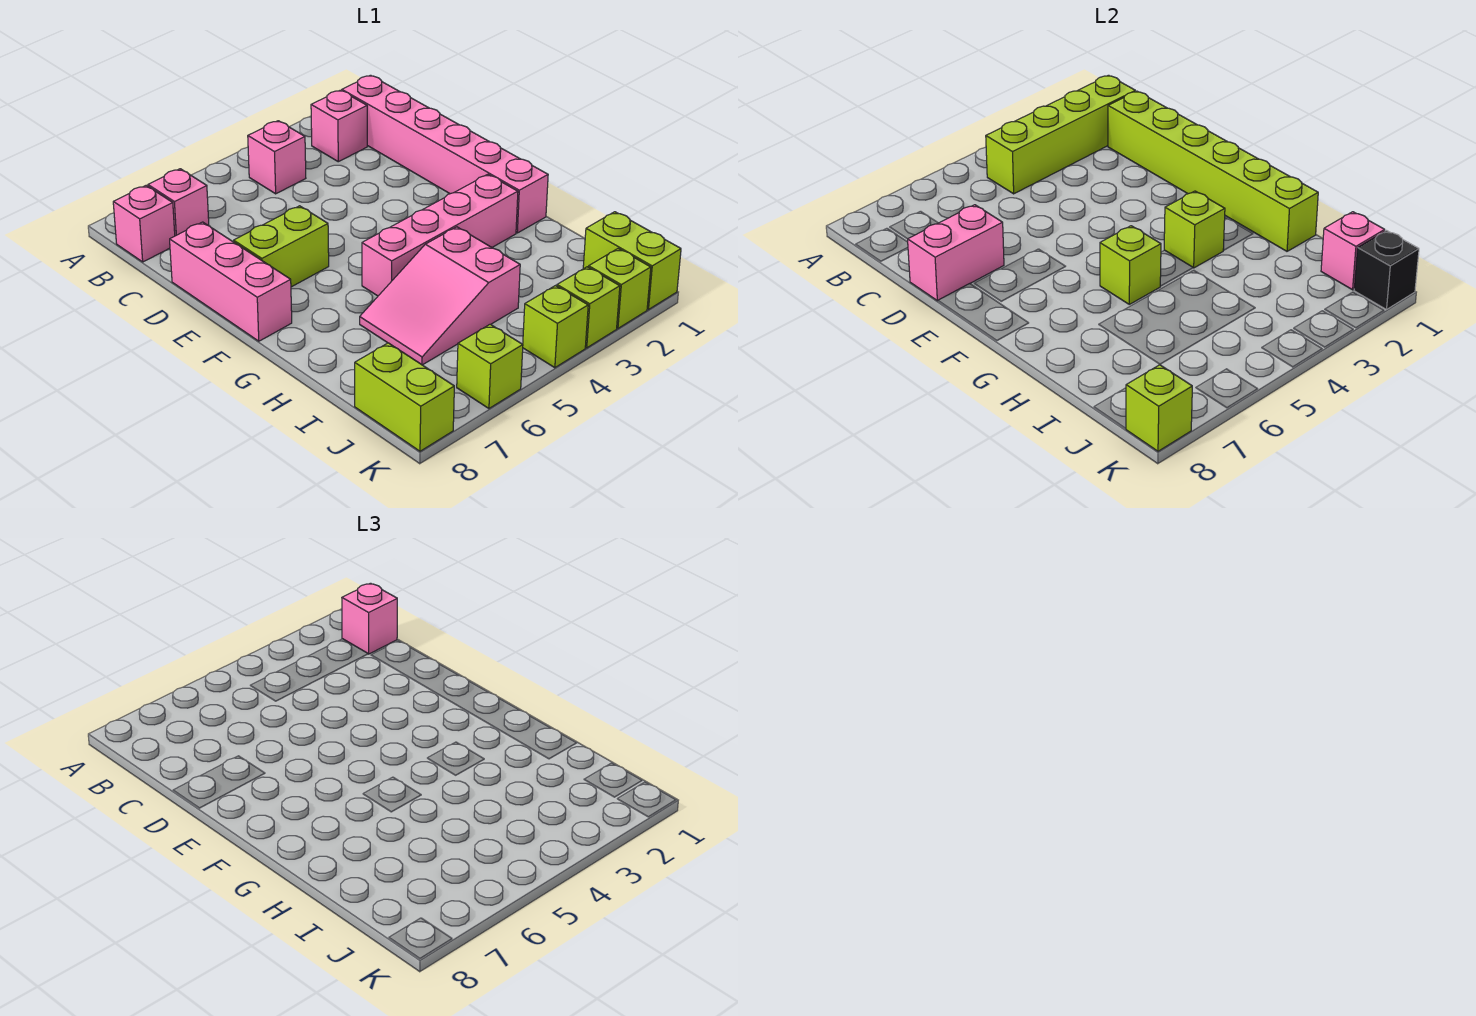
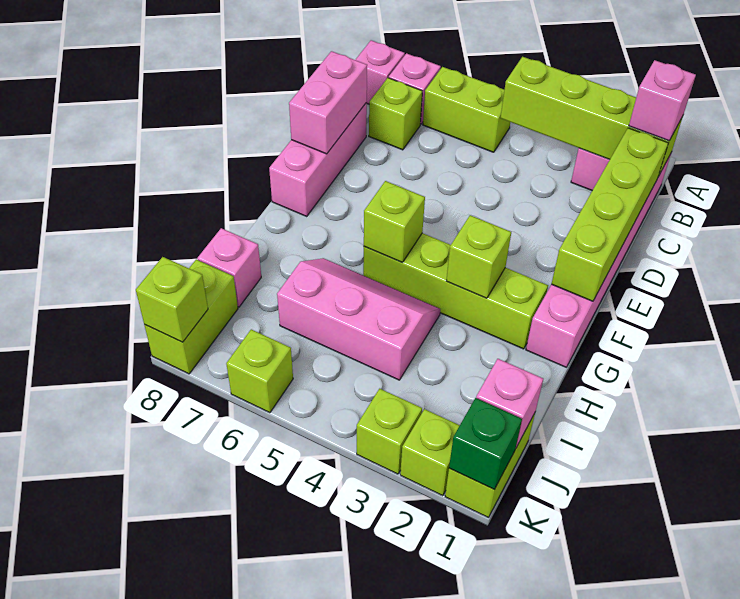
pink brick B4 level 1 -> pink brick I8 level 1
lime brick C1:H1 level 2 -> lime brick C1:F1 level 2
pink brick D7:D8 level 2 -> pink brick D8:E8 level 2
lime brick E6:E7 level 1 -> lime brick B5:B6 level 1
pink brick G2:G5 level 1 -> lime brick G2:G5 level 1
pink slope H4:I6 level 1 top 4 -> pink slope H4:I6 level 1 top I
black brick K1 level 2 -> green brick K1 level 2
lime brick K4 level 1 -> lime brick C7 level 1

